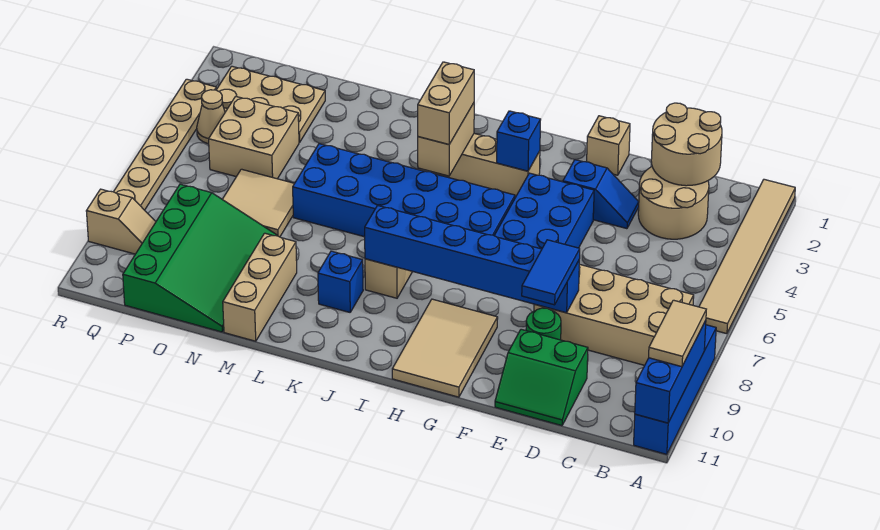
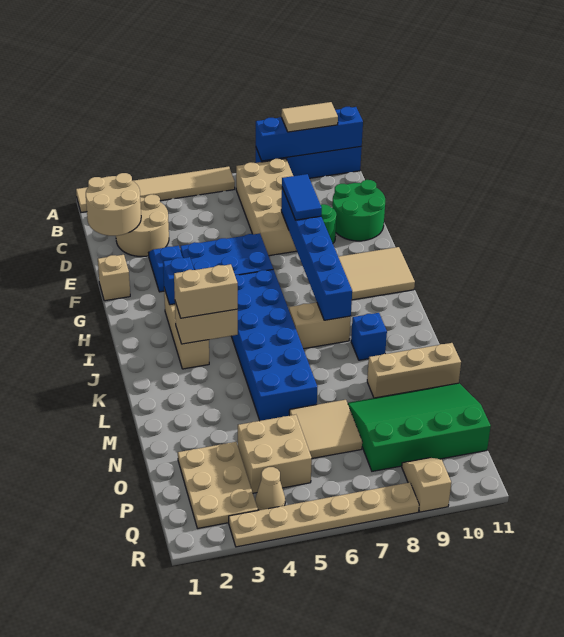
blue brick A9:A11 level 2 -> blue brick A8:A11 level 2
green slope D10:E11 level 1 top 10 -> green round brick D10:E11 level 1
blue tile E8:E9 level 3 -> blue tile E8:F8 level 3

